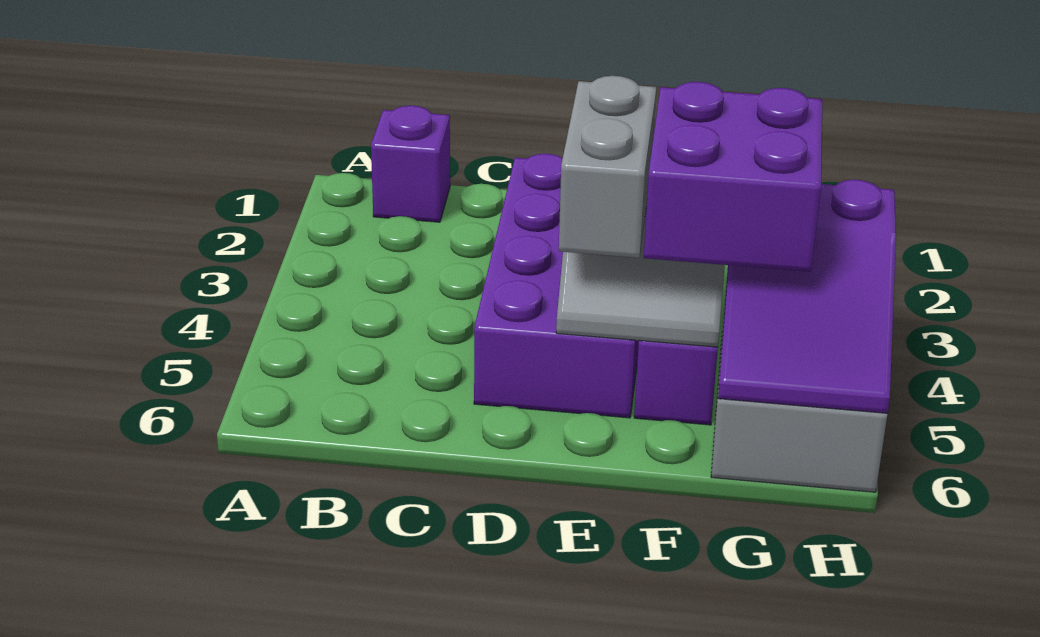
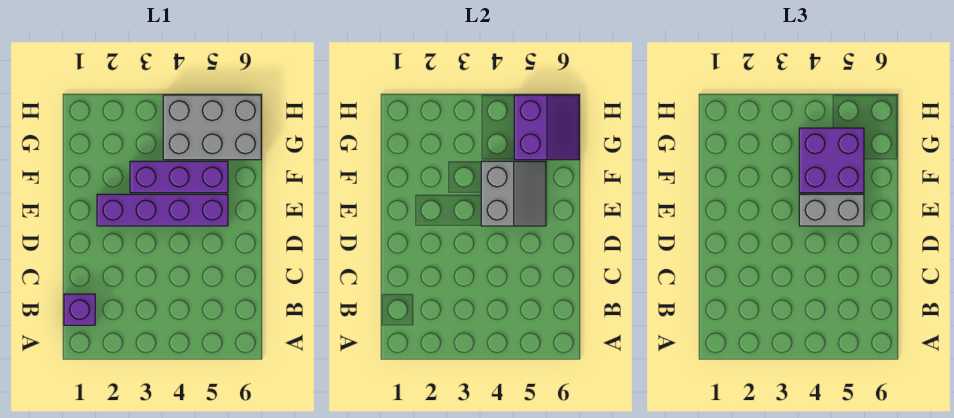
purple brick D2:E5 level 1 -> purple brick E2:E5 level 1
purple slope G4:H6 level 2 top 4 -> purple slope G5:H6 level 2 top 5

